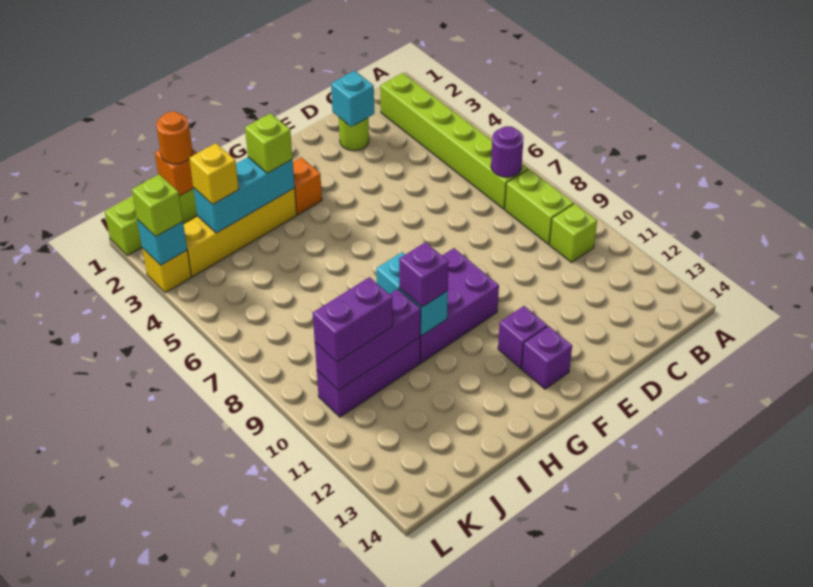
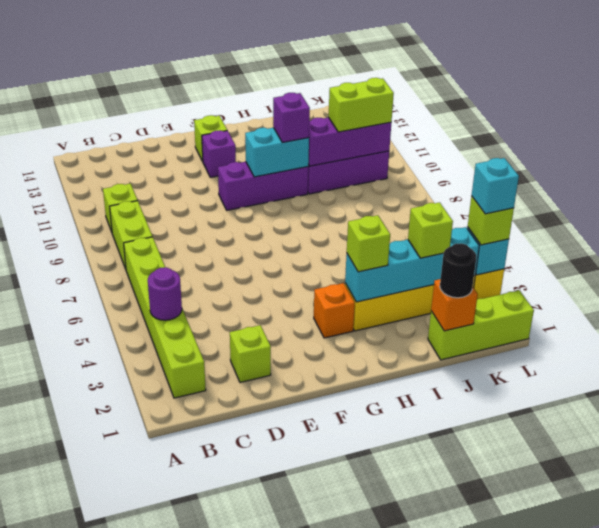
purple round brick B7 level 2 -> purple round brick B4 level 2
lime round brick D2 level 1 -> lime brick D2 level 1
cyan brick D2 level 2 -> cyan brick L3 level 4
purple brick F9:H10 level 1 -> purple brick F10:H10 level 1
purple brick F13 level 1 -> lime brick F13 level 1
cyan brick H3:J3 level 2 -> cyan brick H3:K3 level 2
cyan brick H9:H10 level 2 -> cyan brick G10:H10 level 2
orange round brick J1 level 3 -> black round brick J1 level 3
yellow brick J3 level 3 -> lime brick J3 level 3
purple brick J10:K10 level 3 -> lime brick J10:K10 level 3

